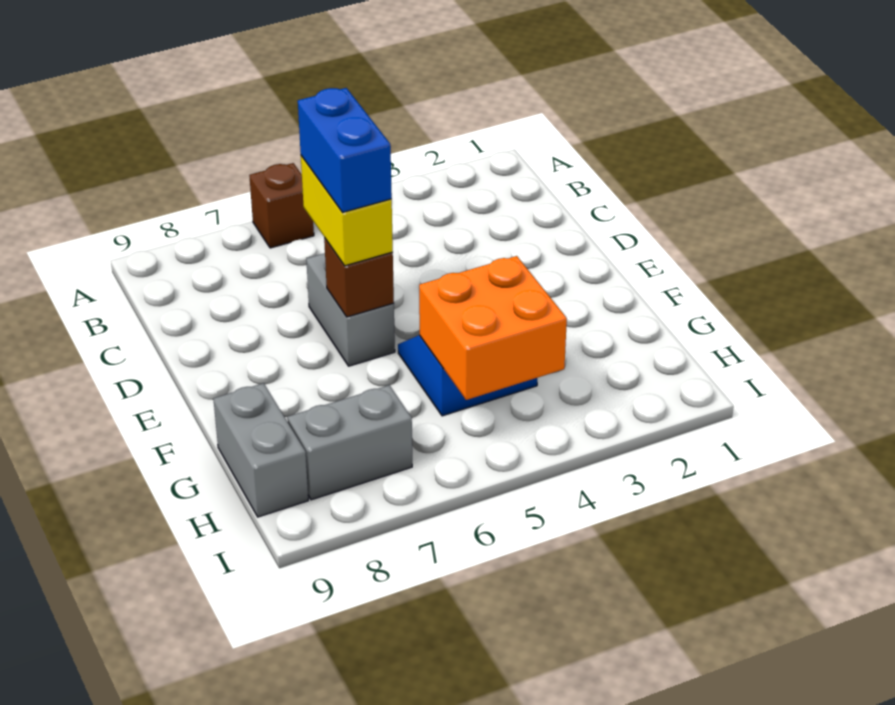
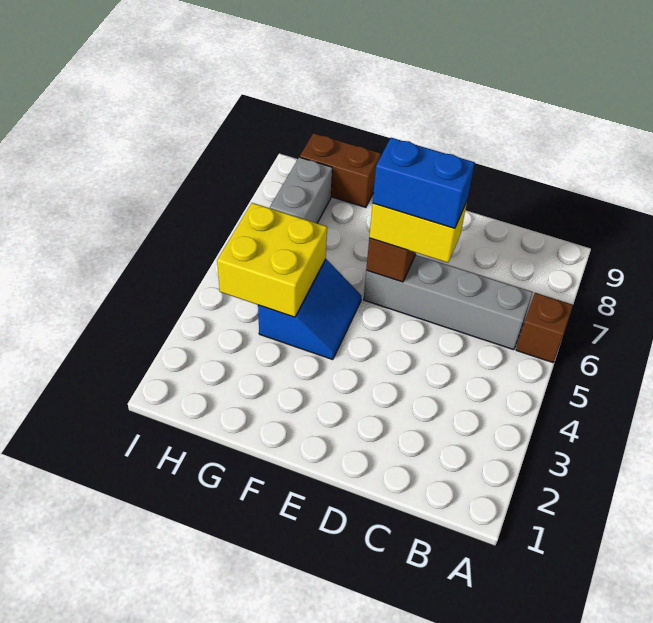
grey brick D6:E6 level 1 -> grey brick B6:E6 level 1
orange brick G4:H5 level 2 -> yellow brick G4:H5 level 2
grey brick G9:H9 level 1 -> brown brick G9:H9 level 1

